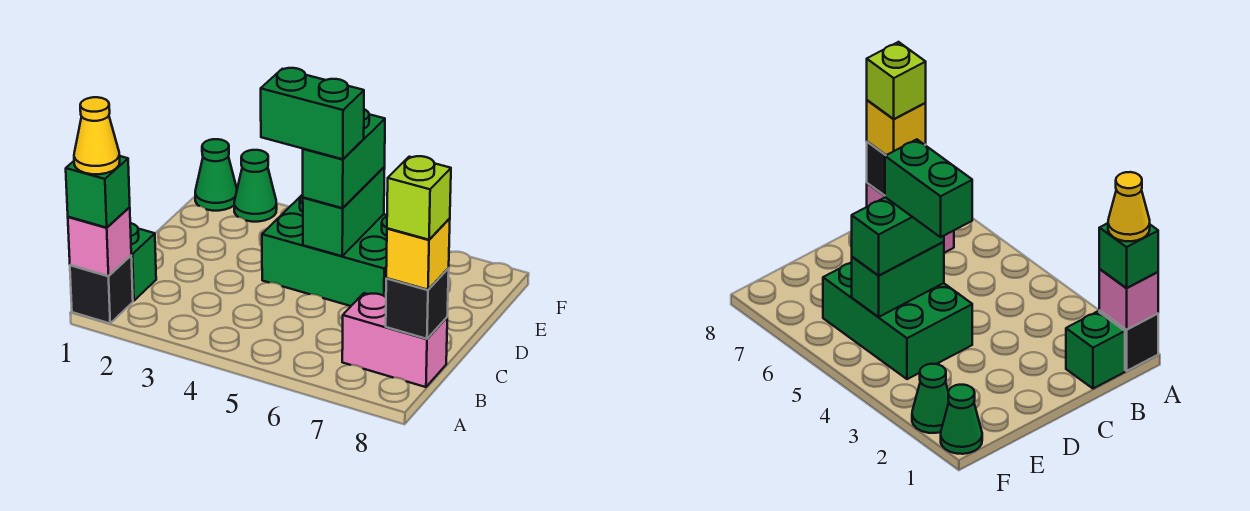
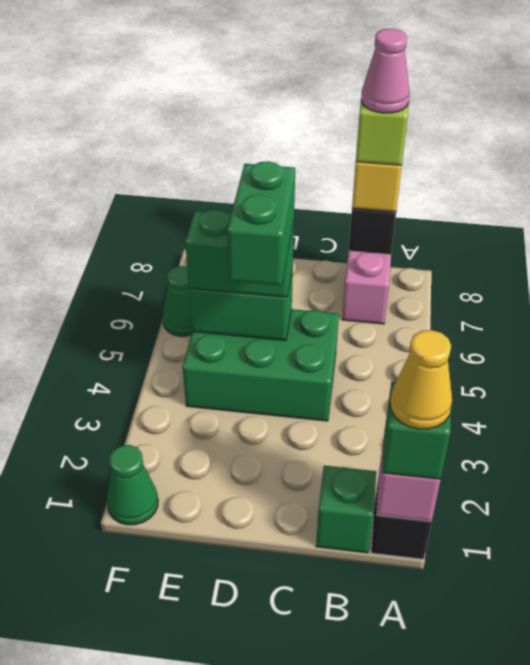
none -> pink cone B8 level 5
green brick D4:E6 level 1 -> green brick C4:E5 level 1
green cone F2 level 1 -> green cone F6 level 1

